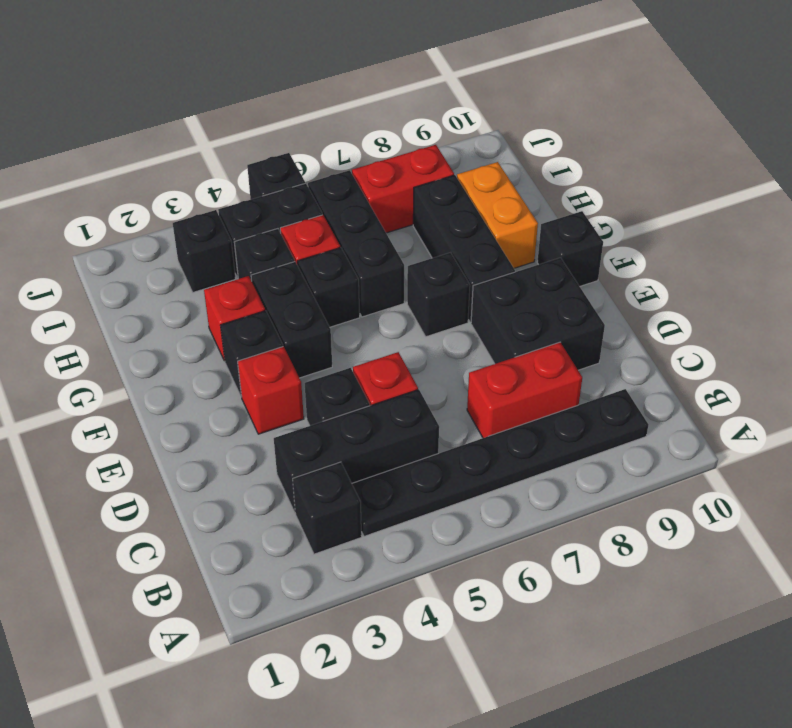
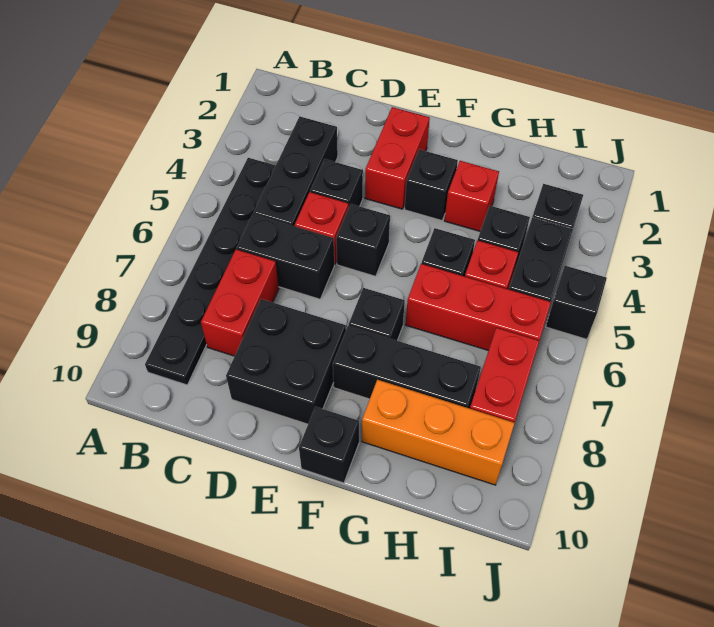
black brick B3 level 1 -> black brick E5 level 1
red brick E3 level 1 -> red brick E2:E3 level 1
black brick F4:G4 level 1 -> black brick C6:D6 level 1
black brick G6:I6 level 1 -> red brick G6:I6 level 1
orange brick G9:H9 level 1 -> orange brick G9:I9 level 1

